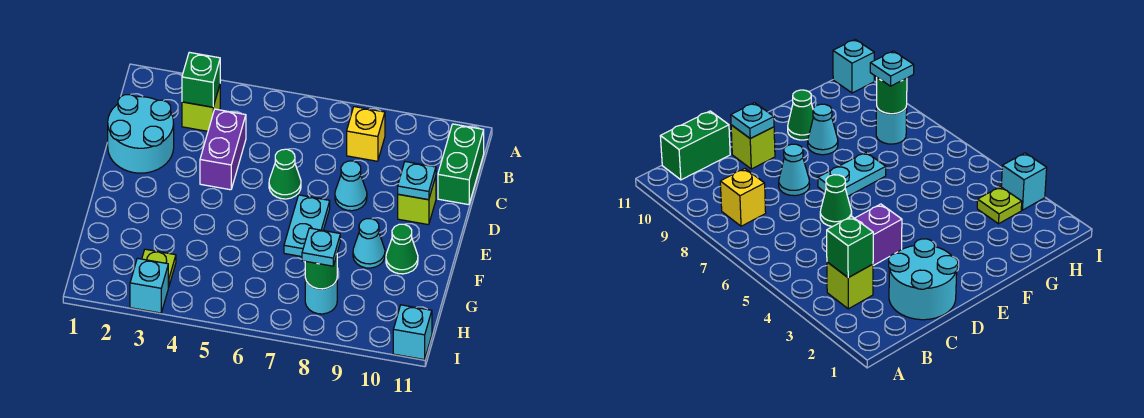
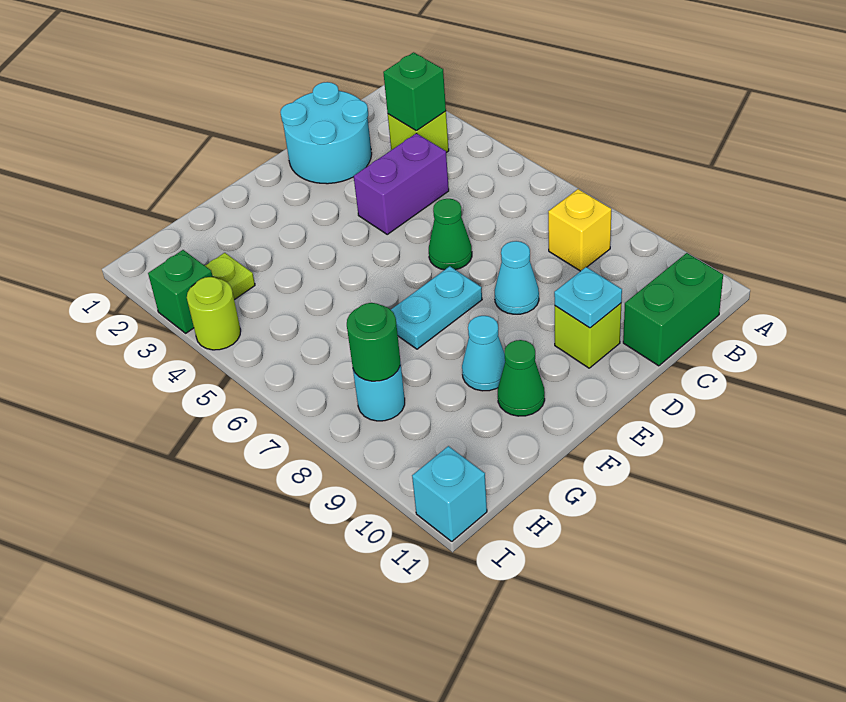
cyan plate H8 level 3 -> none
cyan brick I3 level 1 -> green brick I3 level 1
none -> lime round brick I4 level 1

